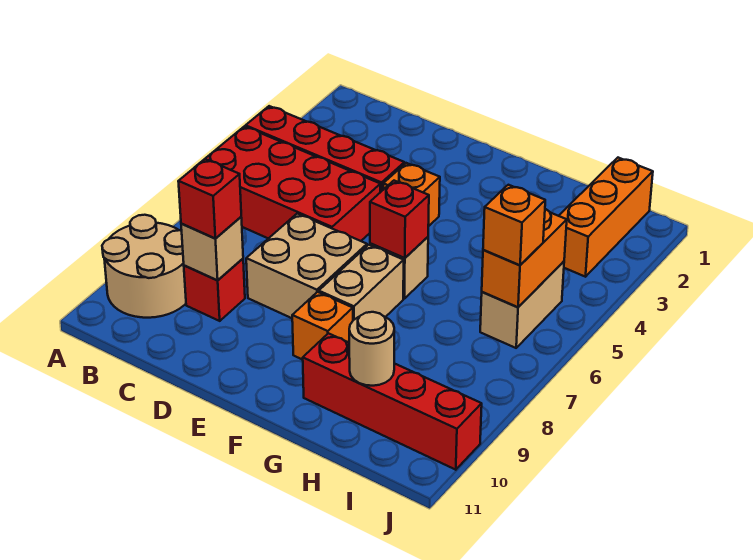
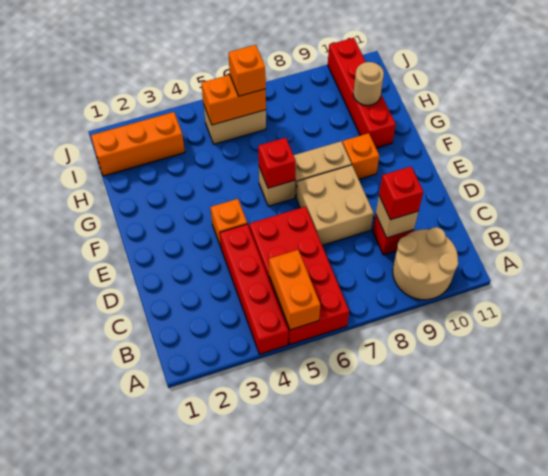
none -> orange brick A5:B5 level 2

